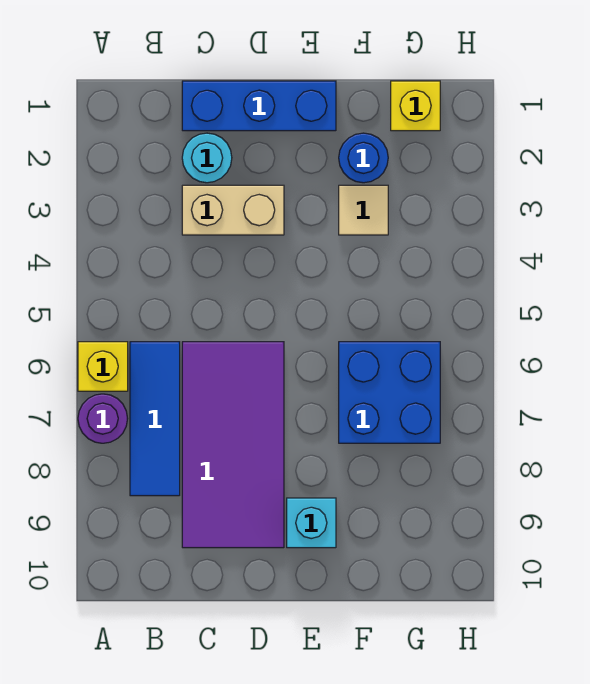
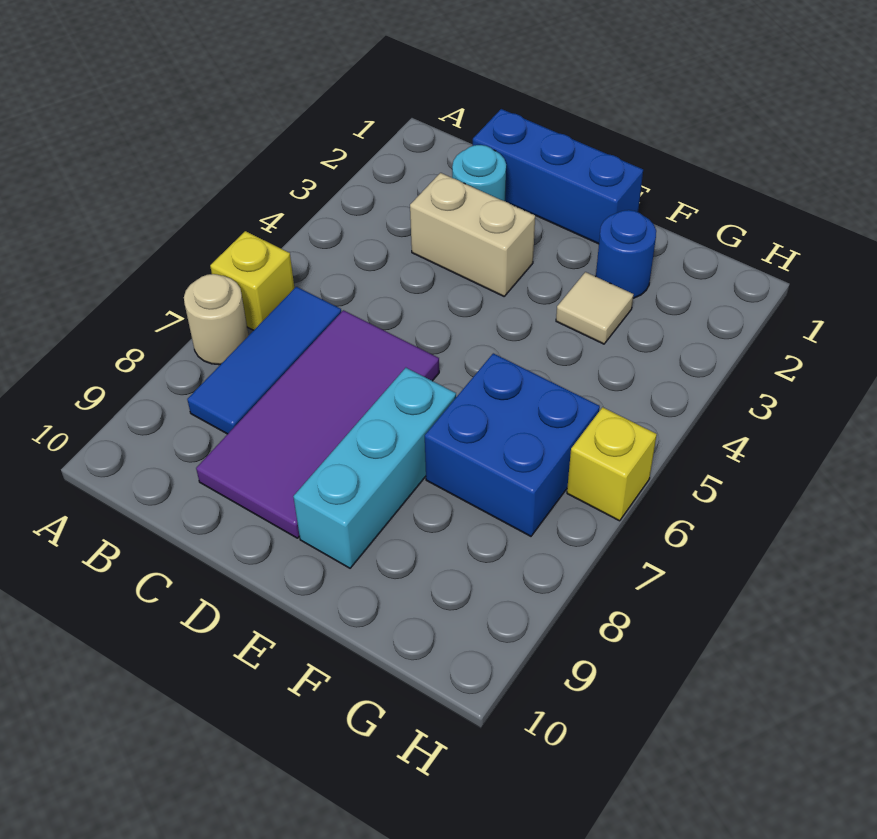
purple round brick A7 level 1 -> tan round brick A7 level 1
cyan brick E9 level 1 -> cyan brick E7:E9 level 1
yellow brick G1 level 1 -> yellow brick H6 level 1

